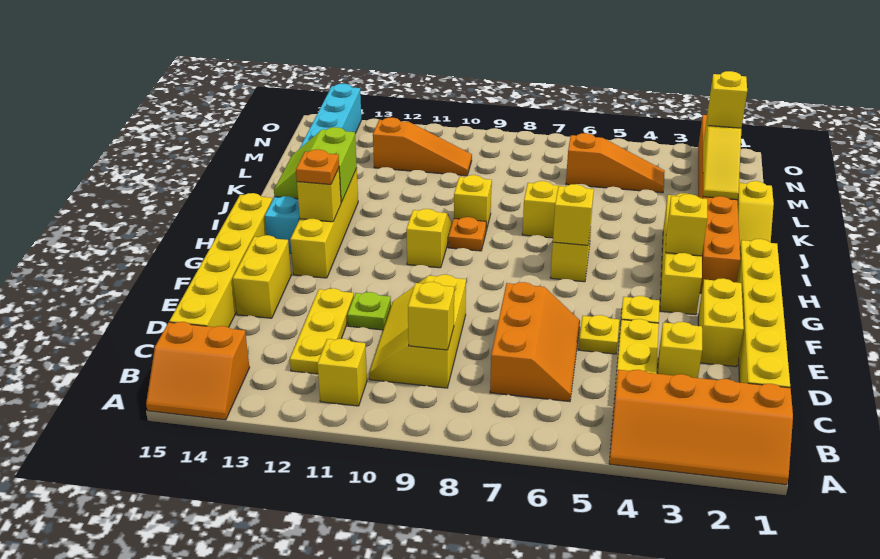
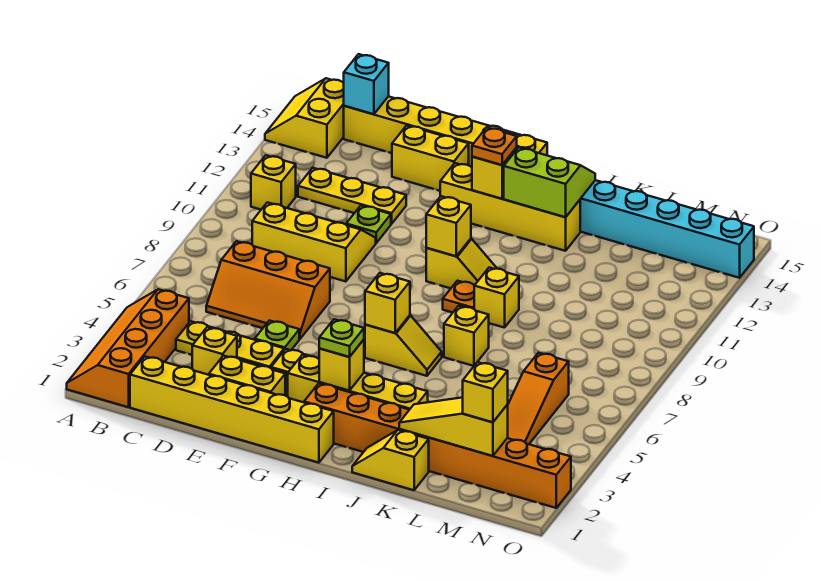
orange slope A14:B15 level 1 top B -> yellow slope A14:B15 level 1 top B
yellow brick C9 level 2 -> yellow brick H10 level 2
none -> cyan brick C15 level 2
yellow plate E5 level 1 -> lime plate E5 level 1
none -> lime plate H3 level 3
orange slope M10:M12 level 1 top 12 -> none

